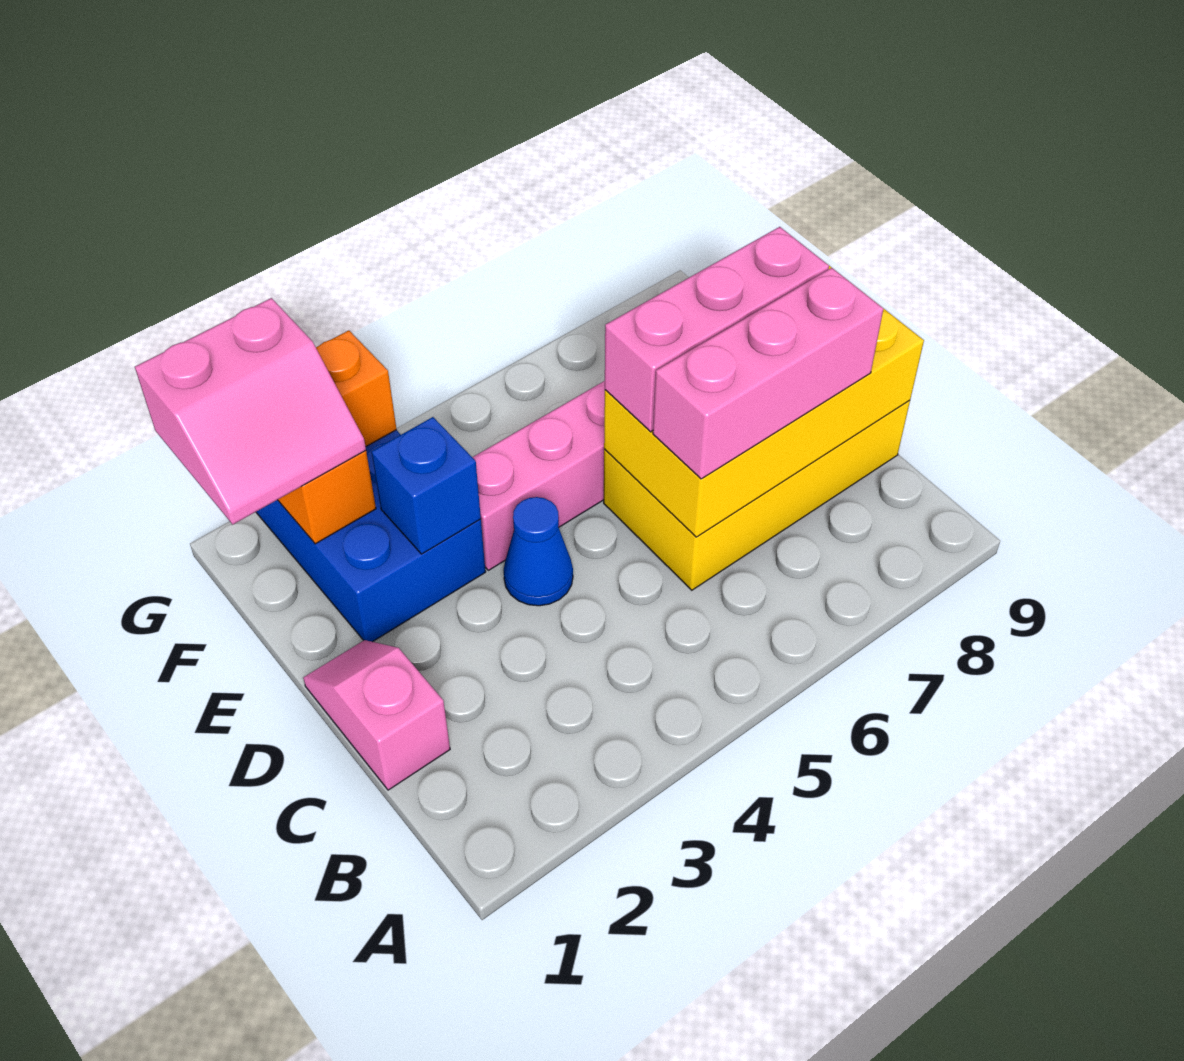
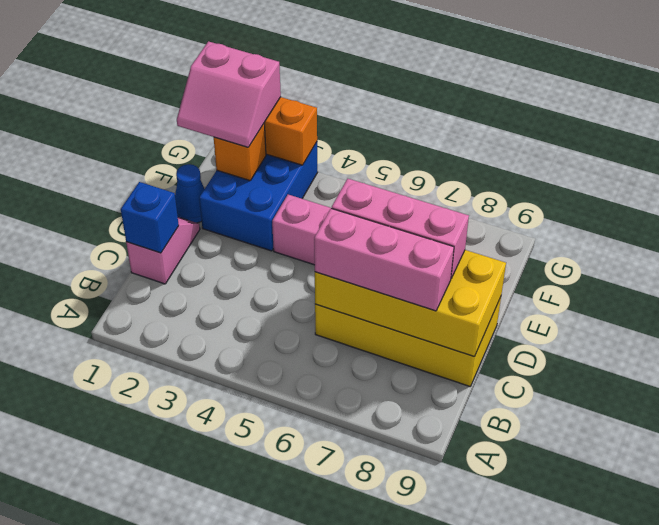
blue cone D4 level 1 -> blue cone E1 level 1
blue brick E3 level 2 -> blue brick C1 level 2

